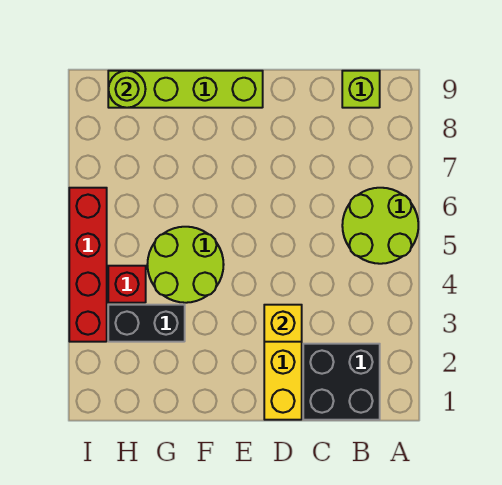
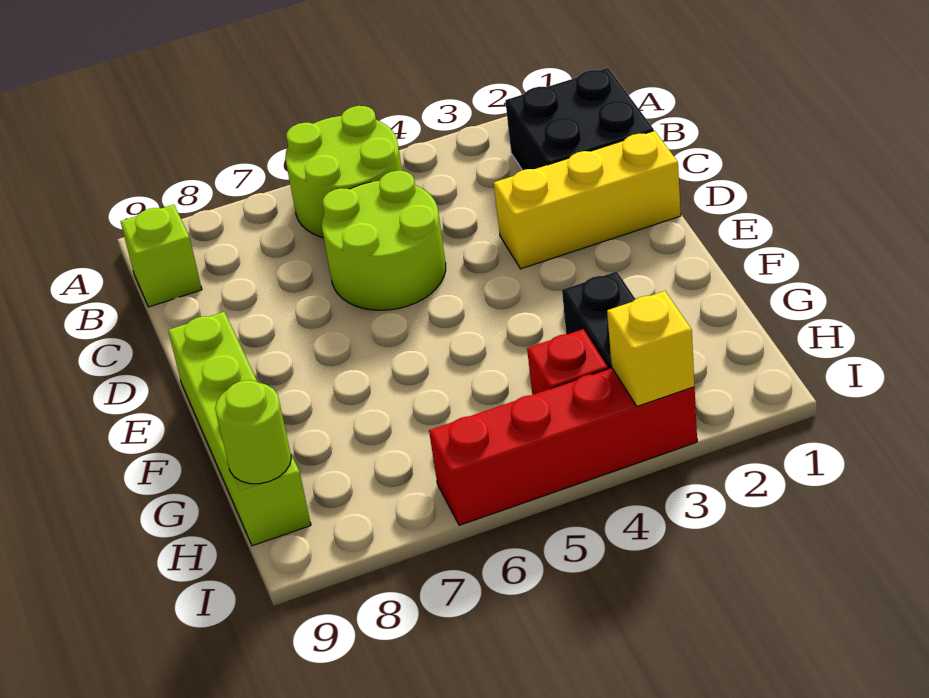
yellow brick D3 level 2 -> yellow brick I3 level 2
lime round brick F4:G5 level 1 -> lime round brick C5:D6 level 1

